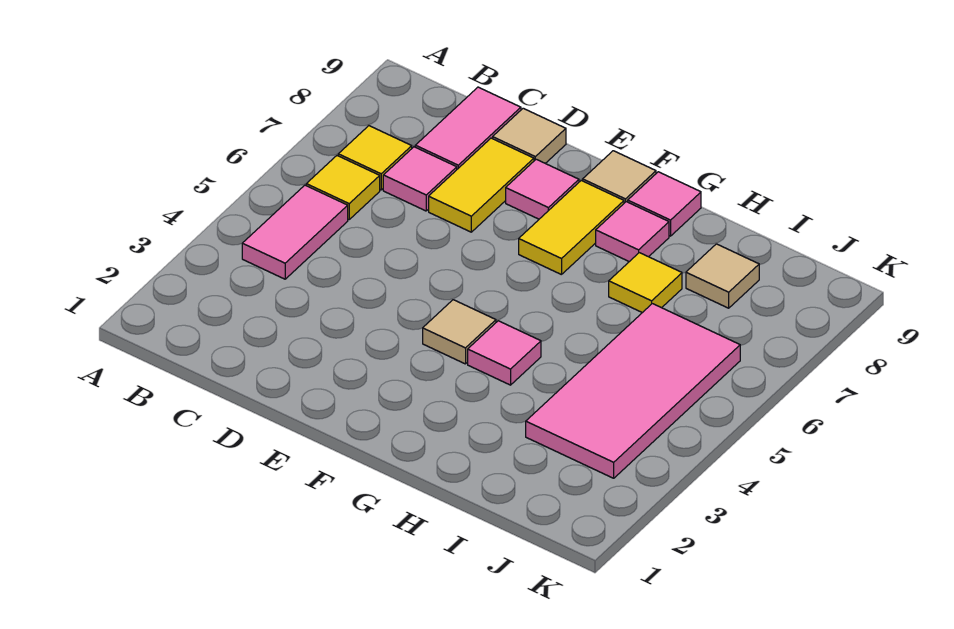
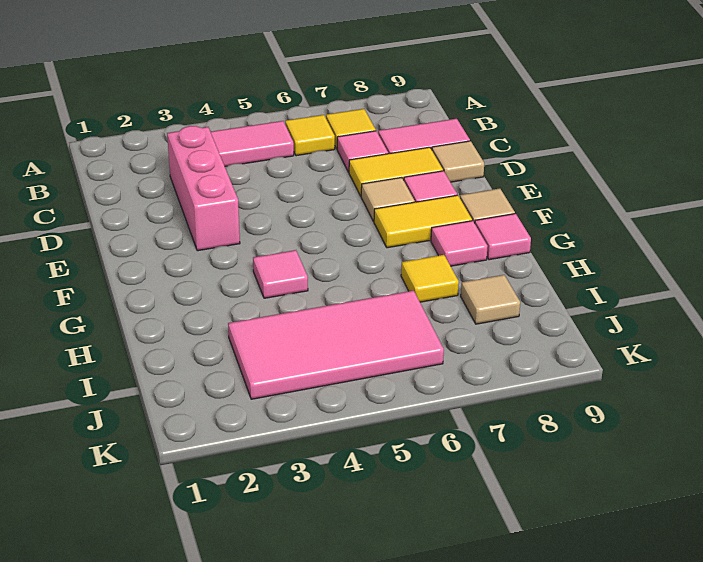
none -> pink brick C3:E3 level 1
tan tile F4 level 1 -> tan tile E7 level 1

